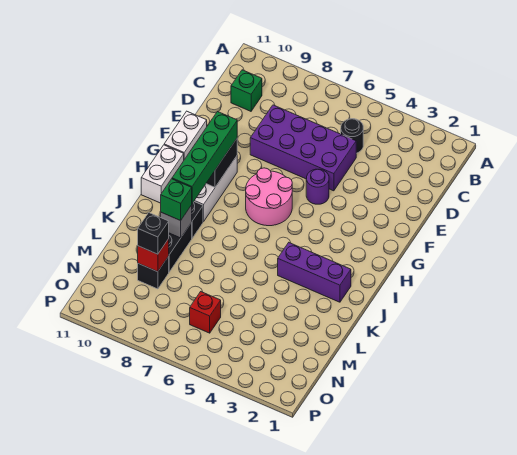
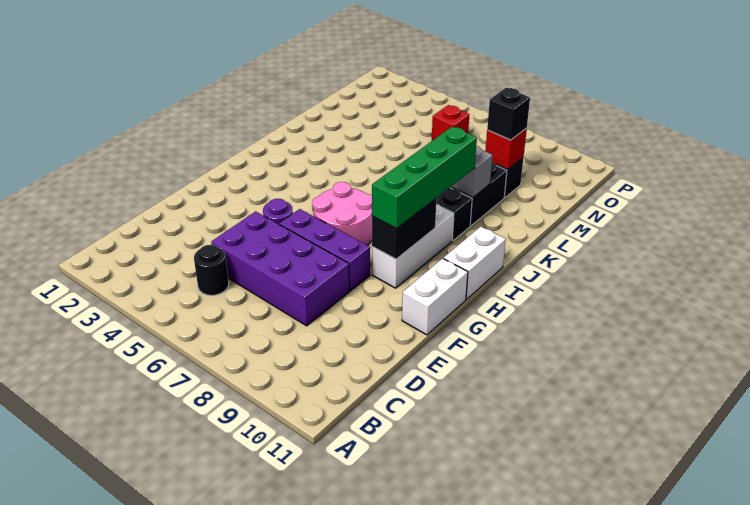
green brick C10 level 1 -> none
purple brick J2:J4 level 1 -> purple brick F6:F8 level 1
green brick K9 level 3 -> none

